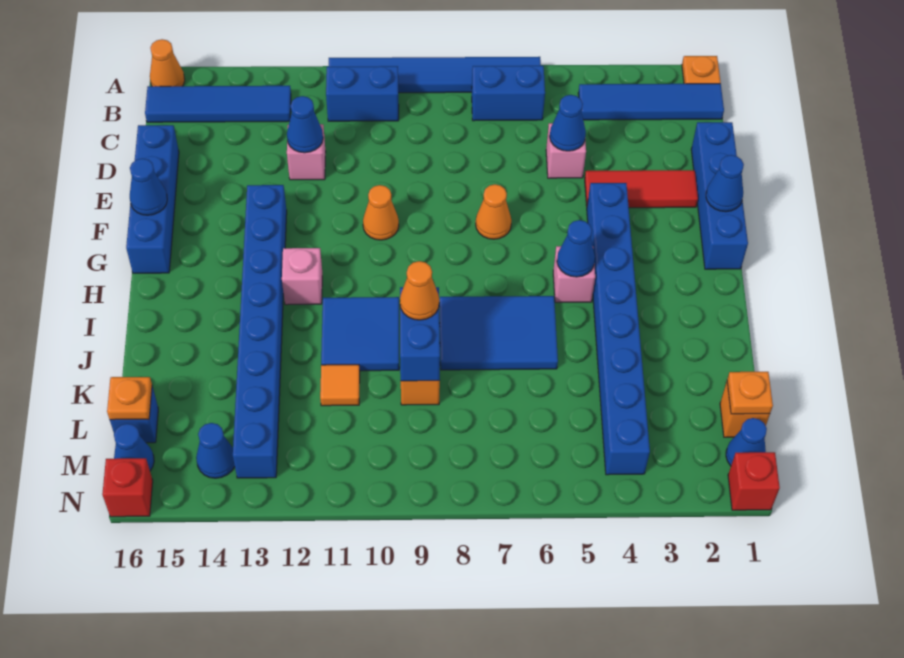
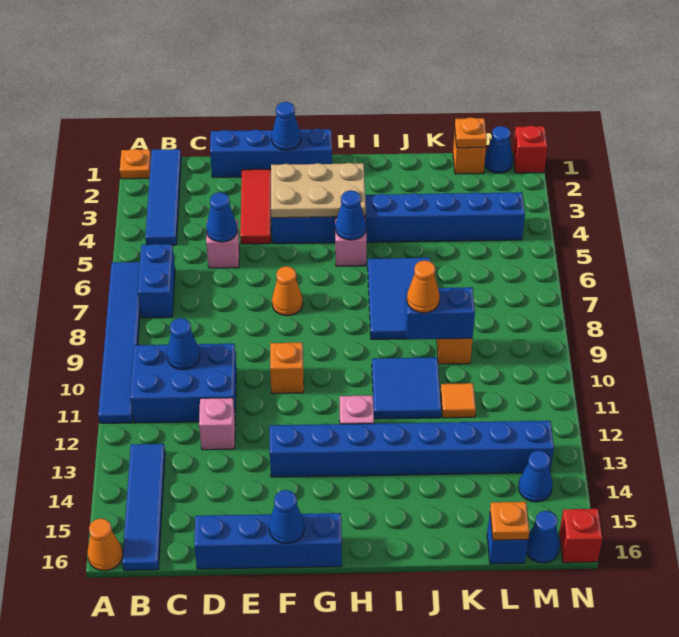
blue brick B10:B11 level 1 -> blue brick B10:D11 level 1
blue cone D12 level 2 -> blue cone C10 level 2
none -> tan plate F3:H4 level 2
orange cone F10 level 1 -> orange brick F10 level 1

